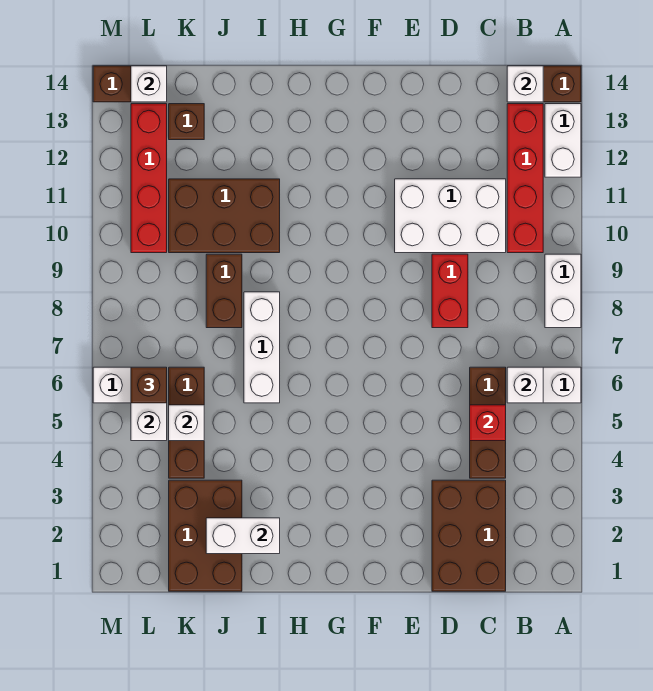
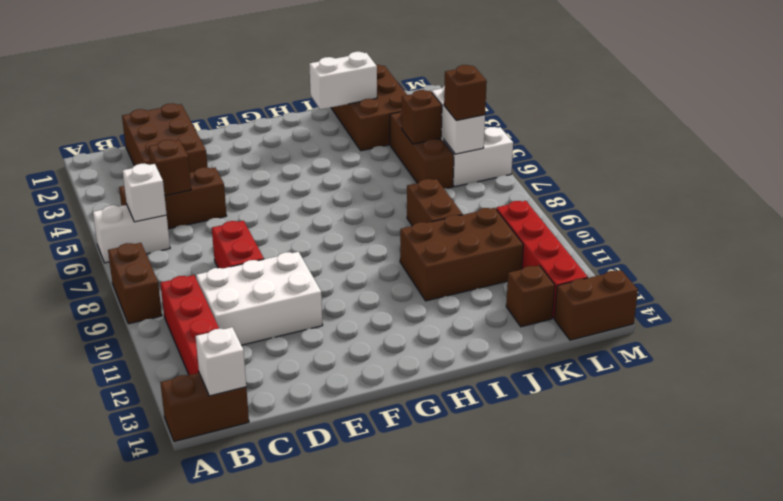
white brick A8:A9 level 1 -> brown brick A8:A9 level 1
white brick A12:A13 level 1 -> none
brown brick C4:C6 level 1 -> brown brick B5:D5 level 1
red brick C5 level 2 -> brown brick C5 level 2
white brick I6:I8 level 1 -> none
white brick K5 level 2 -> brown brick K5 level 2
white brick L14 level 2 -> none

